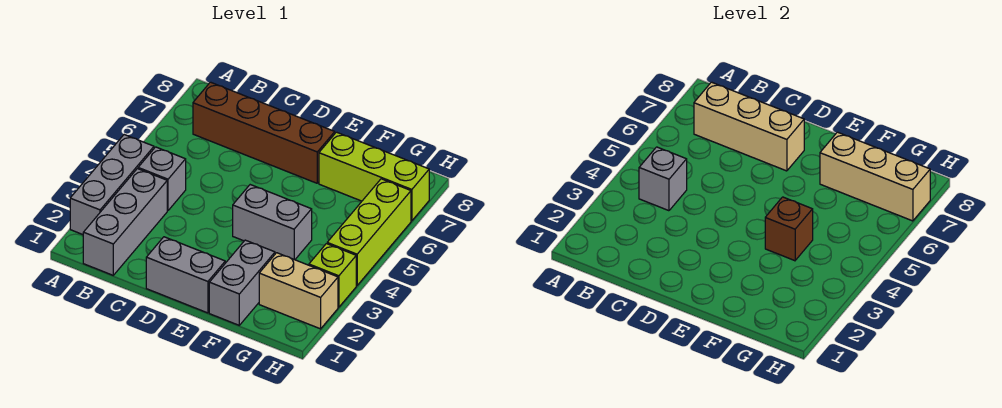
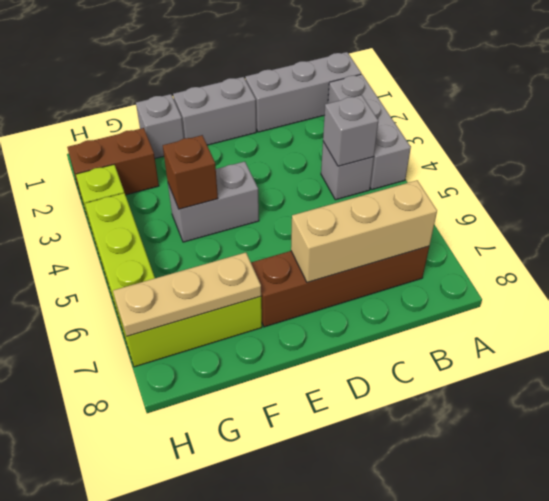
grey brick B1:B3 level 1 -> grey brick A1:C1 level 1
grey brick F1:F2 level 1 -> grey brick F1 level 1
tan brick F7:H7 level 2 -> tan plate F7:H7 level 2
tan brick G2:H2 level 1 -> brown brick G2:H2 level 1

